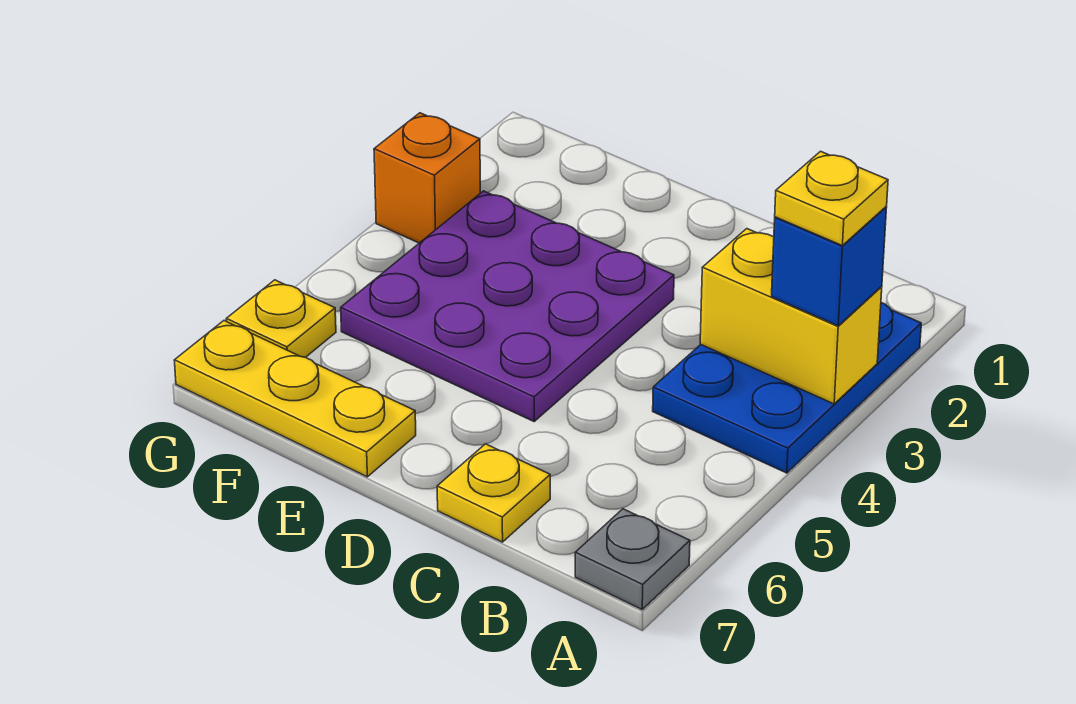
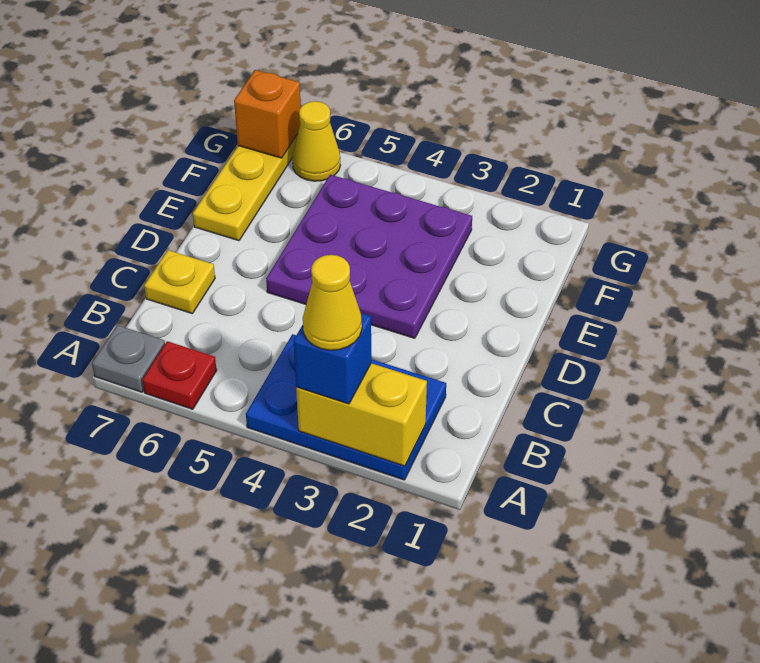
yellow brick A3:B3 level 2 -> yellow brick A2:A3 level 2
yellow plate A3 level 4 -> yellow cone A3 level 4
none -> red plate A6 level 1
orange brick G3 level 1 -> orange brick G7 level 2
yellow plate G6 level 1 -> yellow cone G6 level 1

